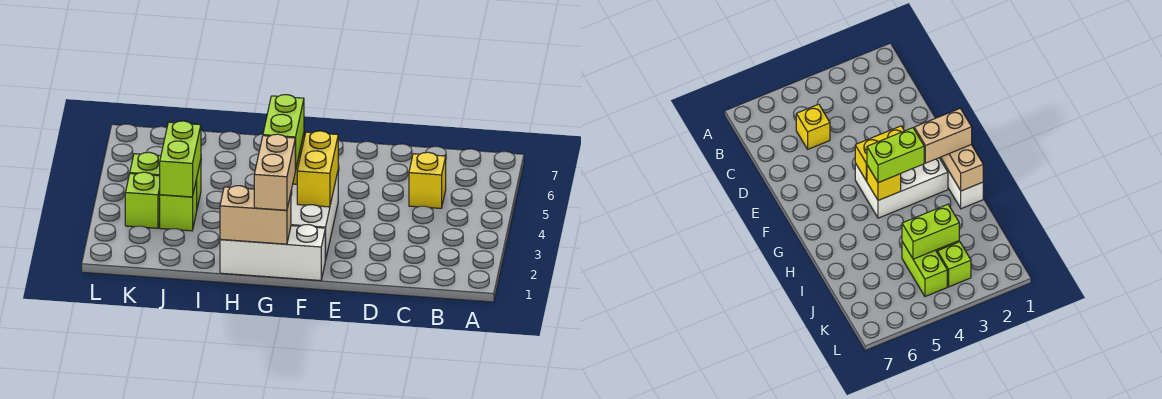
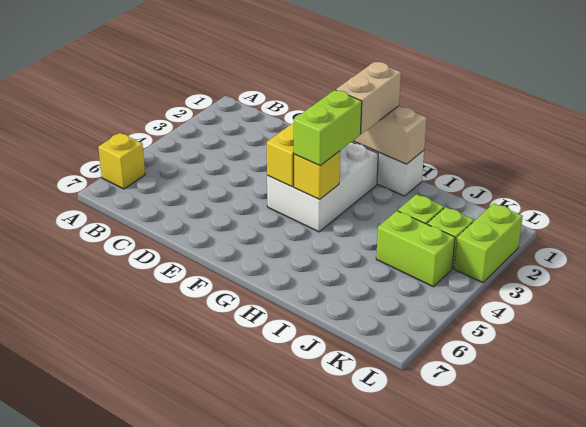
yellow brick C5 level 1 -> yellow brick A6 level 1
lime brick J3:J4 level 2 -> lime brick L2:L3 level 1

